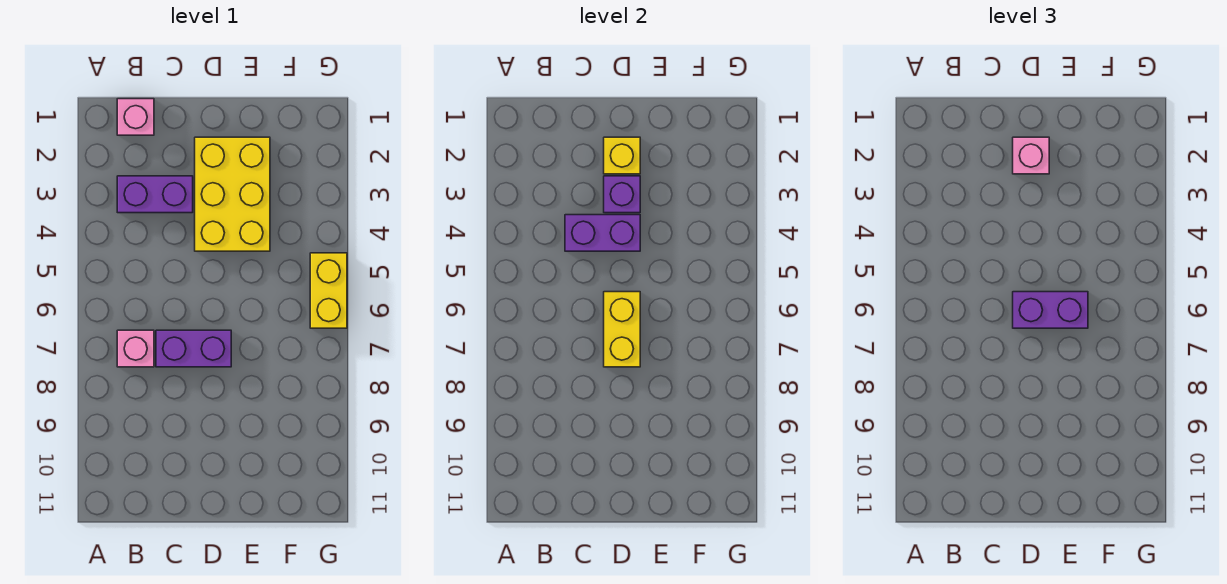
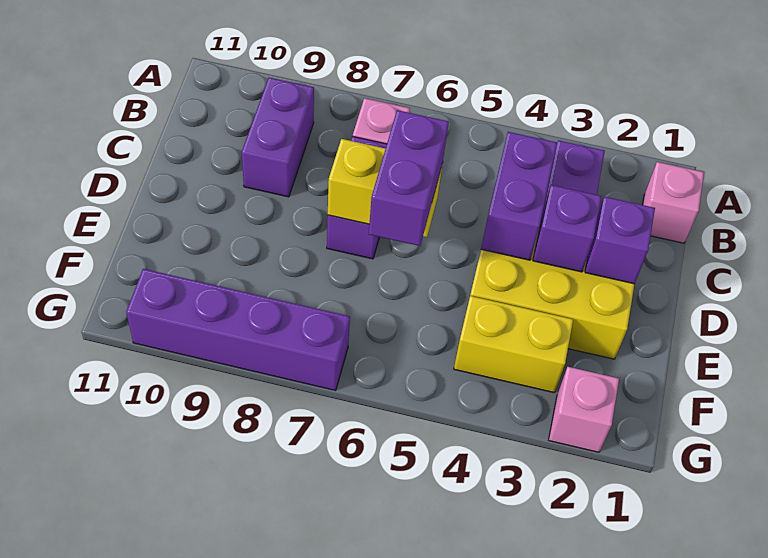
none -> purple brick B9:C9 level 1
yellow brick D2 level 2 -> purple brick D2 level 2
pink brick D2 level 3 -> pink brick G2 level 1
yellow brick G5:G6 level 1 -> yellow brick F3:F4 level 1
none -> purple brick G7:G10 level 1

